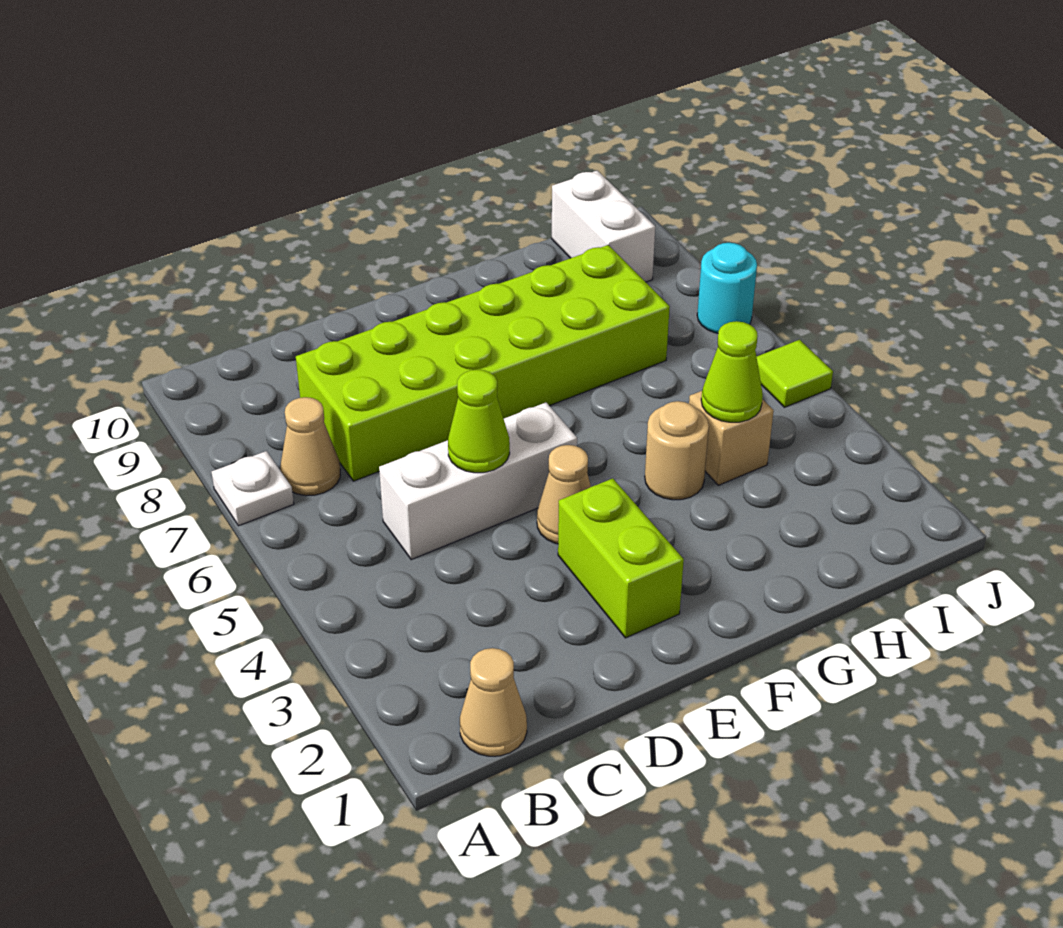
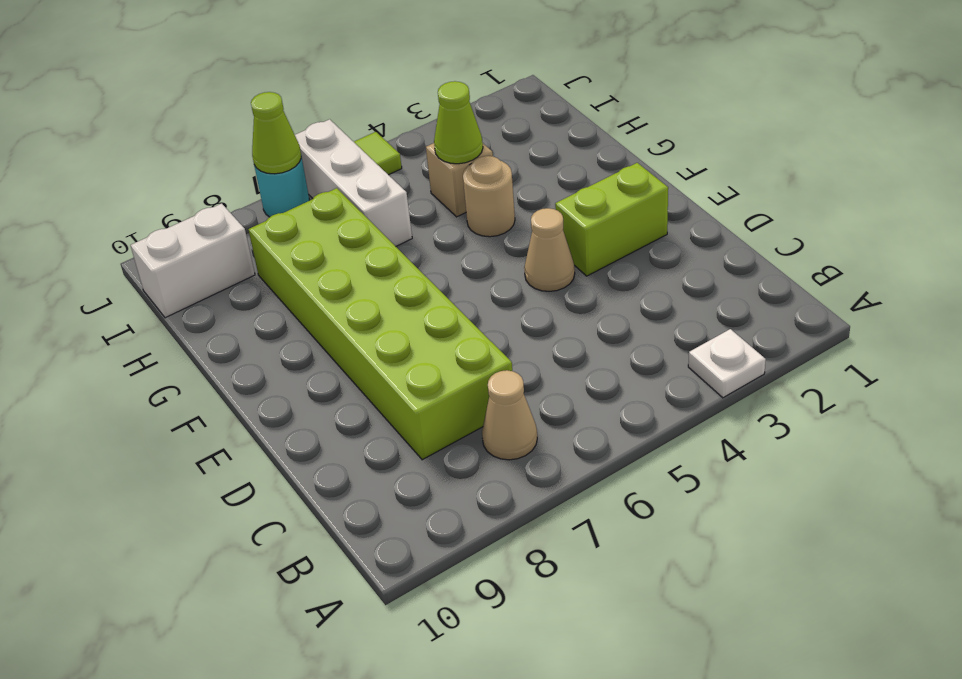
white plate A7 level 1 -> white plate A3 level 1
tan cone B1 level 1 -> none
white brick C5:E5 level 1 -> white brick H6:J6 level 1
lime cone D5 level 2 -> lime cone J7 level 2

